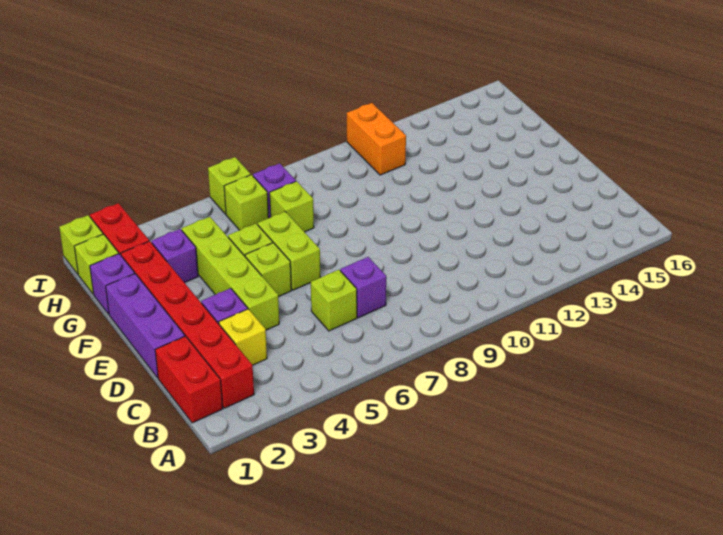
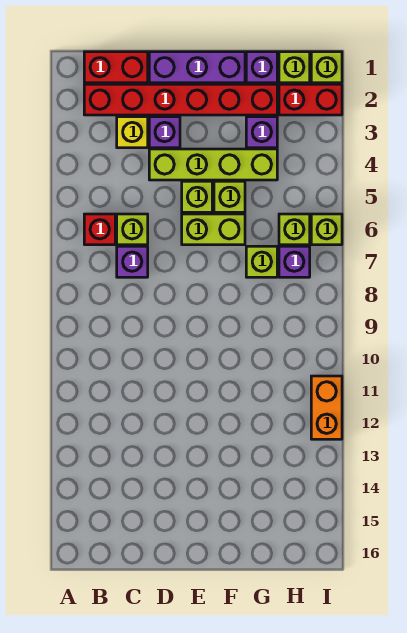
none -> red brick B6 level 1
orange brick H11:I11 level 1 -> orange brick I11:I12 level 1

